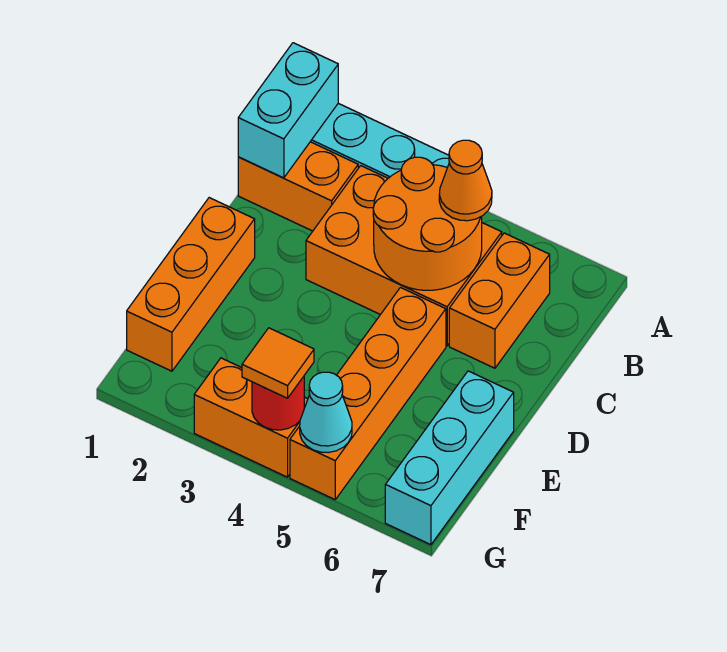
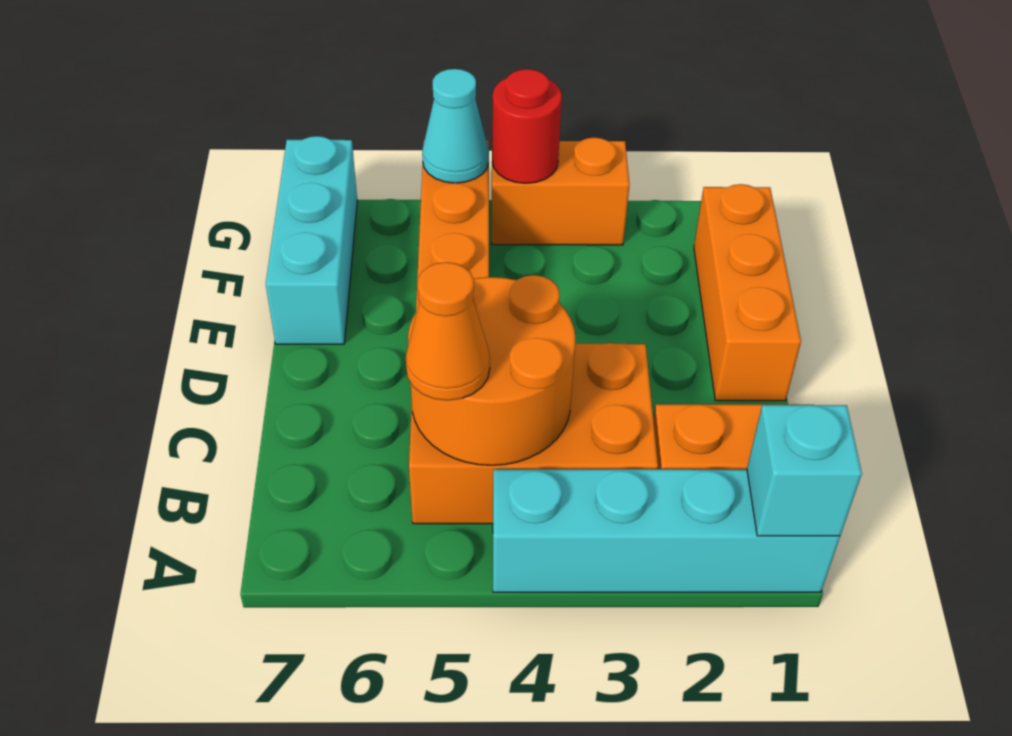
cyan brick A1:B1 level 2 -> cyan brick A1 level 2
orange brick B6:C6 level 1 -> none
orange tile G4 level 3 -> none

